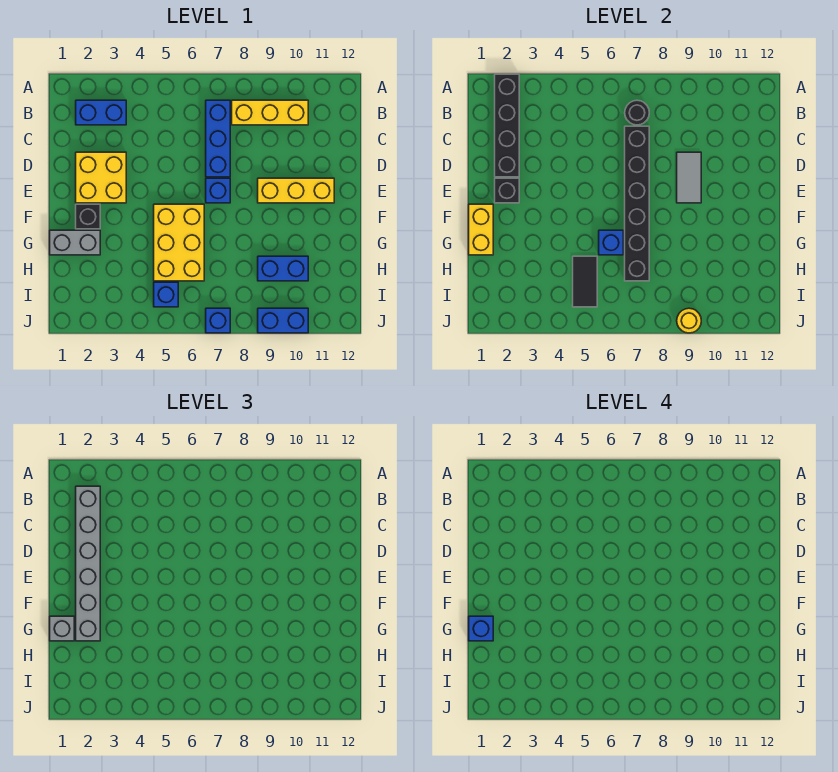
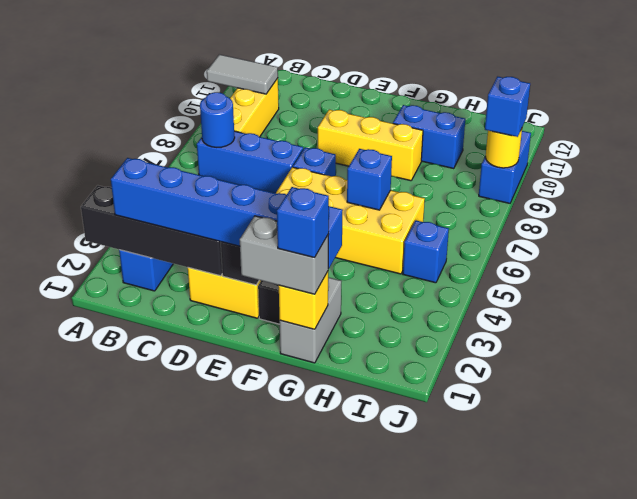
grey brick B2:G2 level 3 -> blue brick B2:G2 level 3
black round brick B7 level 2 -> blue round brick B7 level 2
black brick C7:H7 level 2 -> none
grey tile D9:E9 level 2 -> grey tile A10:B10 level 2
yellow brick E9:E11 level 1 -> yellow brick E9:G9 level 1
yellow brick F1:G1 level 2 -> yellow brick G1 level 2
yellow brick F5:H6 level 1 -> yellow brick E5:H6 level 1
grey brick G1 level 3 -> grey brick F1:G1 level 3
black tile H5:I5 level 2 -> none
blue brick H9:H10 level 1 -> blue brick G10:H10 level 1
blue brick J7 level 1 -> blue brick J9 level 3

